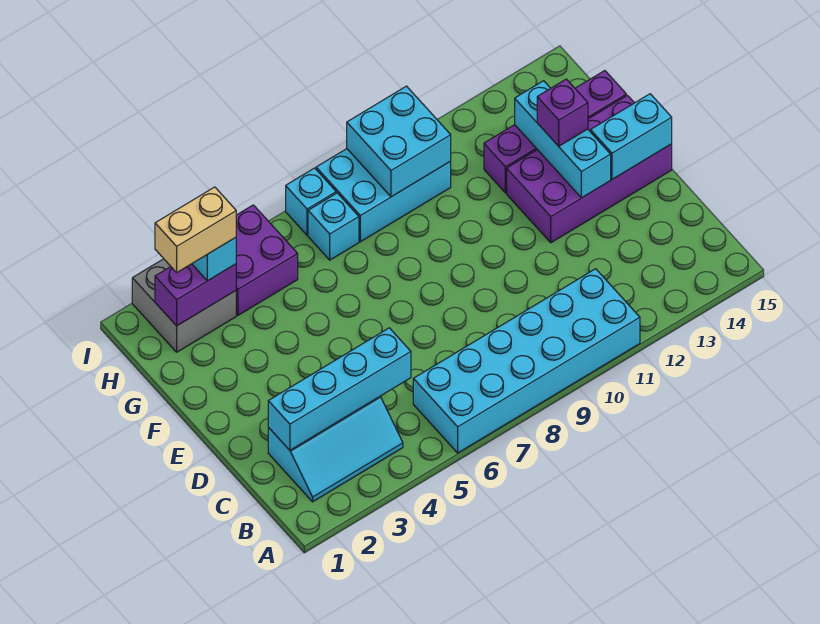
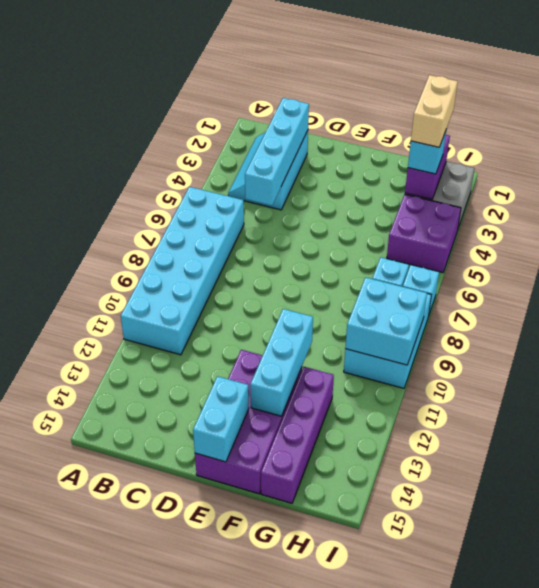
cyan brick E13:G13 level 2 -> cyan brick F11:F13 level 2
purple brick F13 level 3 -> none

